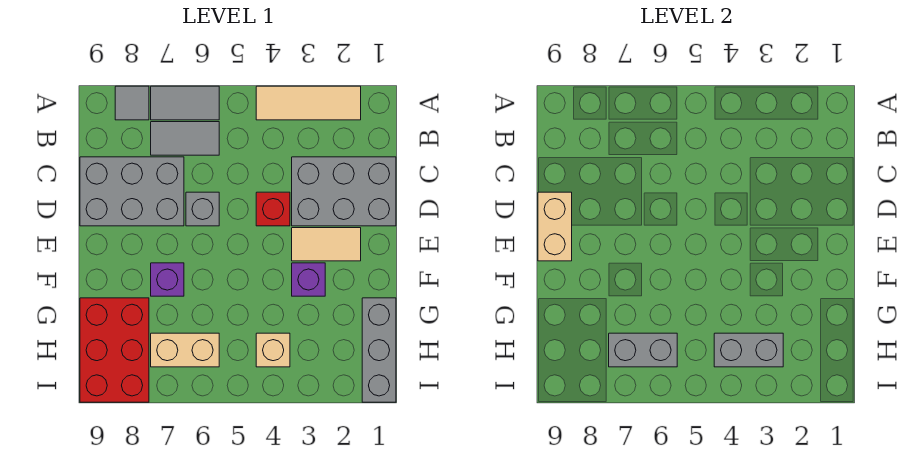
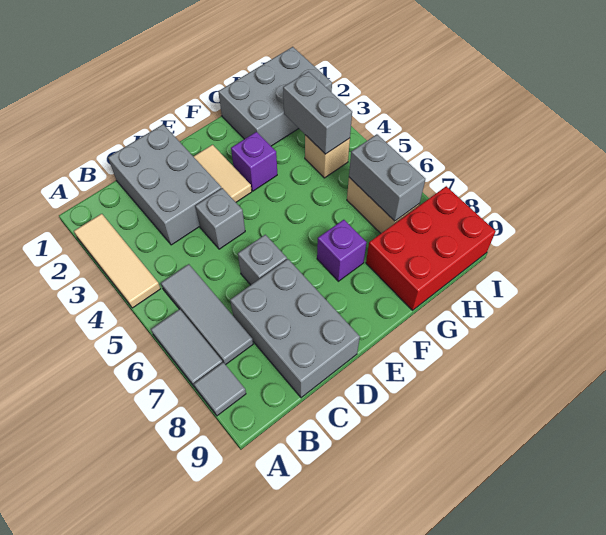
grey tile B6:B7 level 1 -> grey tile B5:B7 level 1
red brick D4 level 1 -> grey brick D4 level 1
tan brick D9:E9 level 2 -> none
grey brick G1:I1 level 1 -> grey brick G1:I2 level 1

